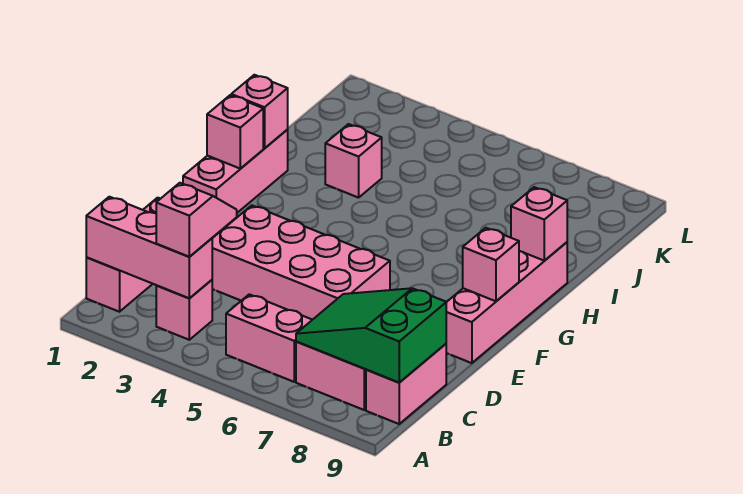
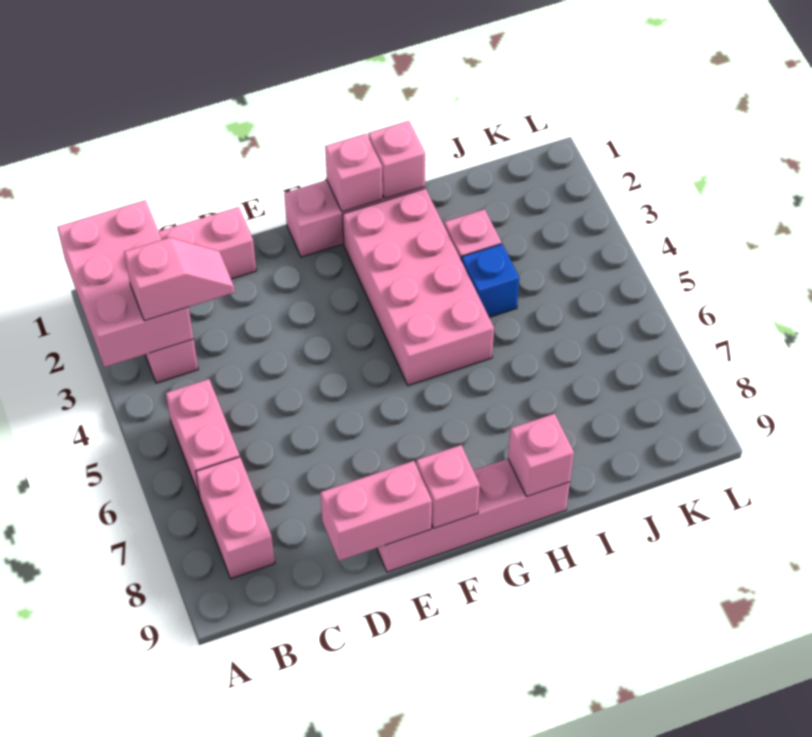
pink brick B1:B3 level 2 -> pink brick A1:B3 level 2
green slope B7:C9 level 2 top 9 -> none
pink brick B9:C9 level 1 -> pink brick D9:E9 level 2
pink brick D3:E6 level 1 -> pink brick G2:H5 level 1
none -> blue brick I4 level 1

